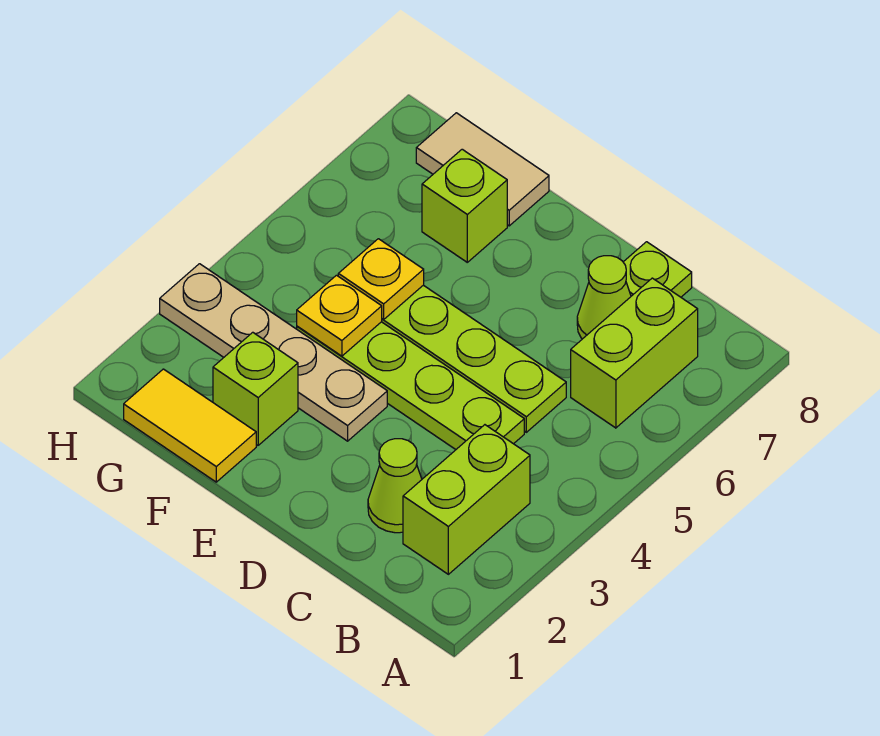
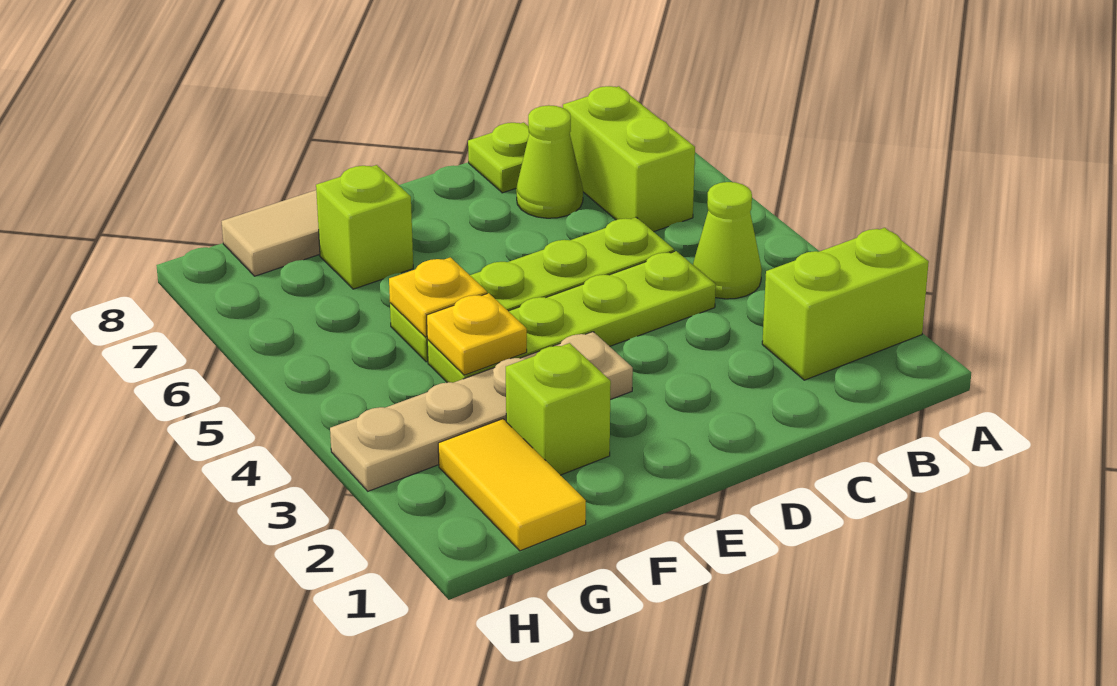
lime brick B2:B3 level 1 -> lime brick A2:B2 level 1
lime cone C2 level 1 -> lime cone B4 level 1
yellow tile F1:G1 level 1 -> yellow tile G1:G2 level 1

